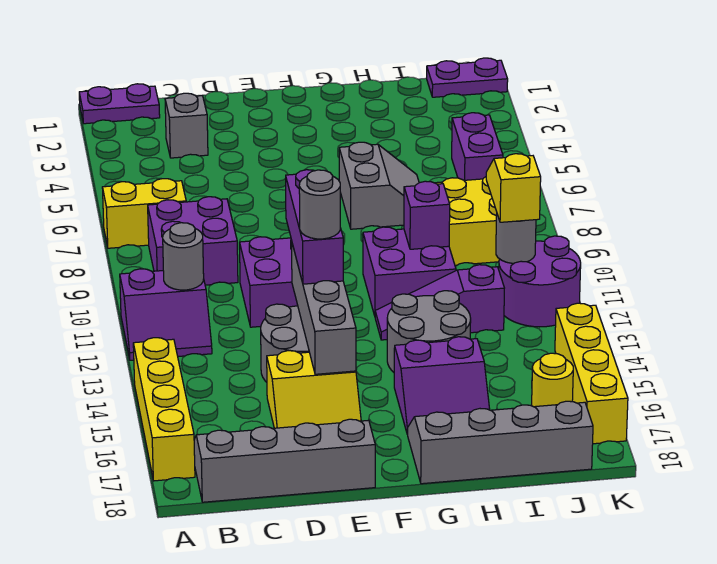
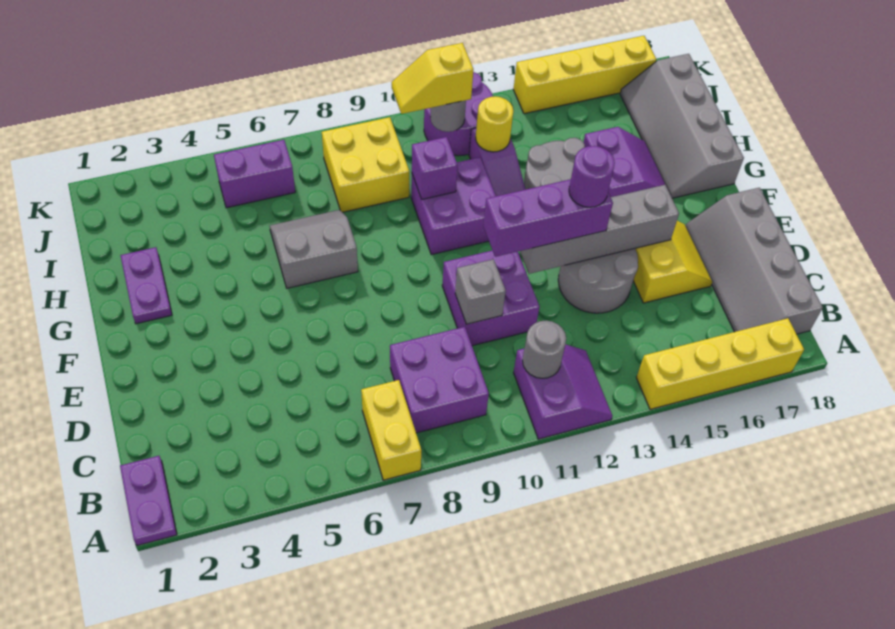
grey brick C3 level 1 -> grey brick D10 level 2
grey round brick E13 level 4 -> purple round brick E13 level 4
purple plate J1:K1 level 1 -> purple plate G2:H2 level 1
yellow round brick J16 level 1 -> yellow round brick I12 level 2

